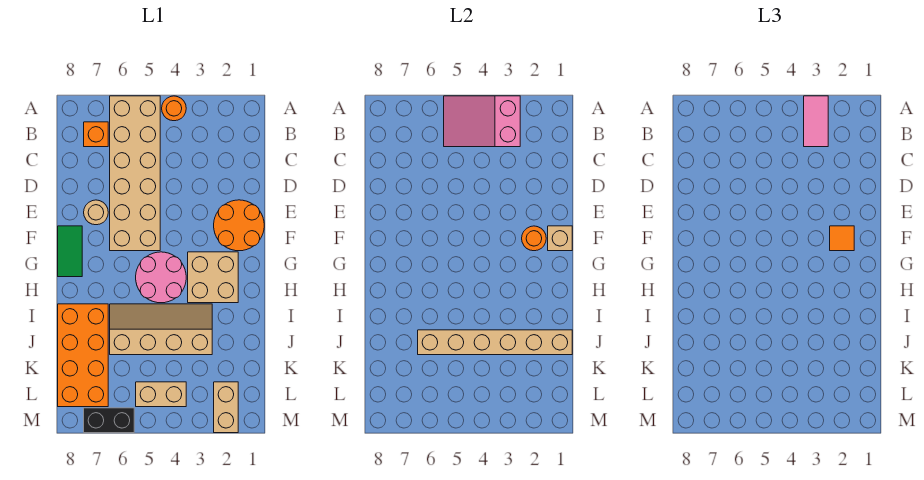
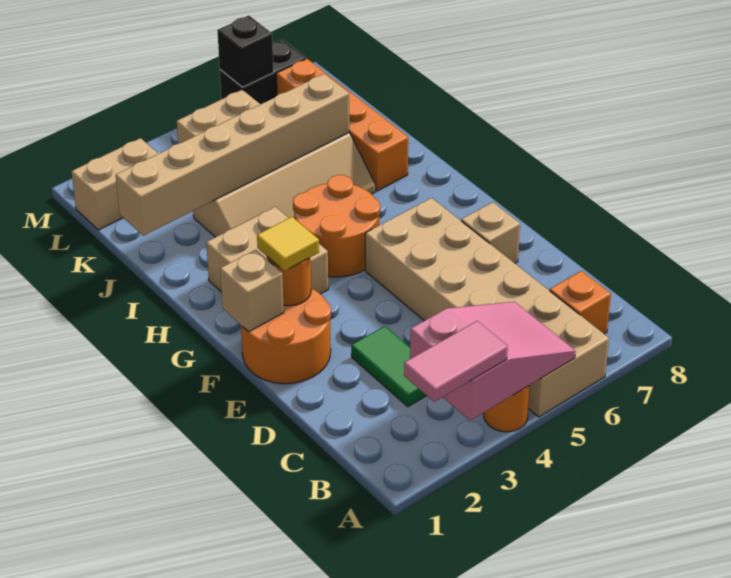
pink tile A3:B3 level 3 -> pink tile A2:A3 level 3
tan round brick E7 level 1 -> tan brick E7 level 1
orange tile F2 level 3 -> yellow tile F2 level 3
green tile F8:G8 level 1 -> green tile C3:D3 level 1
pink round brick G4:H5 level 1 -> orange round brick G4:H5 level 1
orange brick I7:L8 level 1 -> orange brick I7:L7 level 1
tan brick L2:M2 level 1 -> tan brick L1:L2 level 1
none -> black brick M6 level 2

